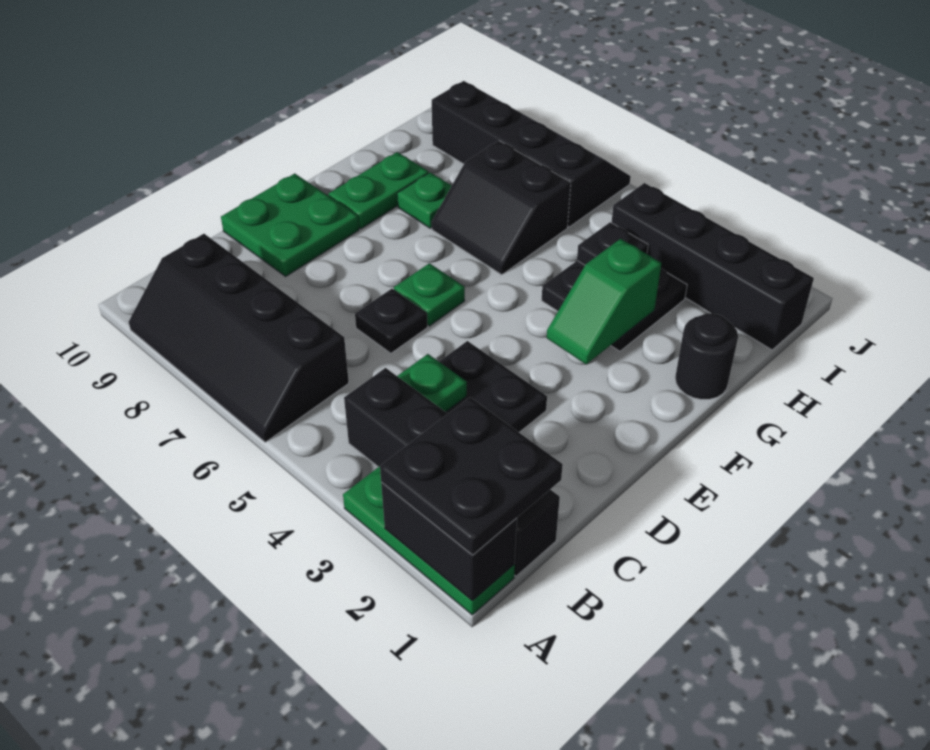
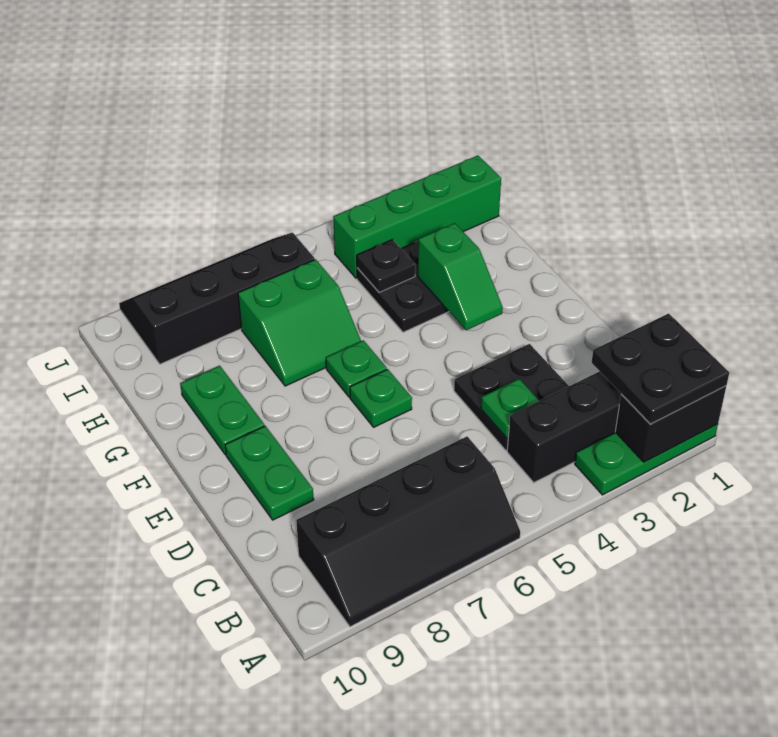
black plate D6 level 1 -> none
green plate D9:E10 level 1 -> green plate D9:E9 level 1
black round brick G1 level 1 -> none
black slope G6:H7 level 1 top H -> green slope G6:H7 level 1 top H
green plate G8 level 1 -> green plate F6 level 1
black brick I1:I4 level 1 -> green brick I1:I4 level 1

